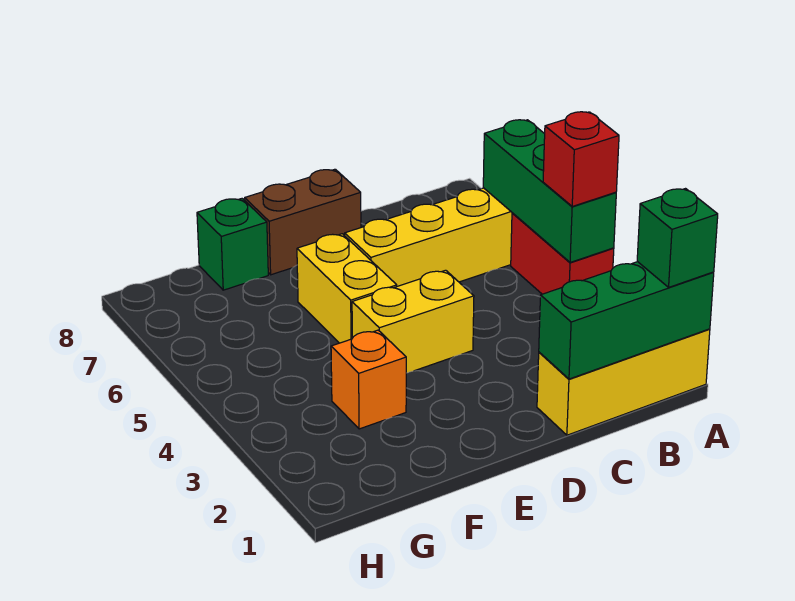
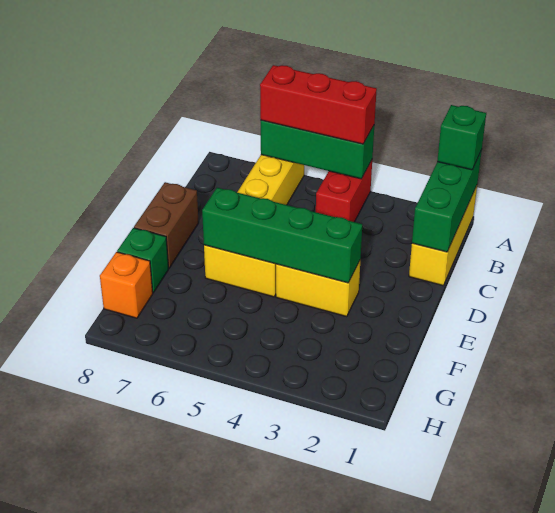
red brick A4:A5 level 1 -> red brick A4:B4 level 1
red brick A4 level 3 -> red brick A4:A6 level 3
yellow brick D4:E4 level 1 -> yellow brick E3:E4 level 1
none -> green brick E3:E6 level 2
orange brick F3 level 1 -> orange brick G8 level 1

